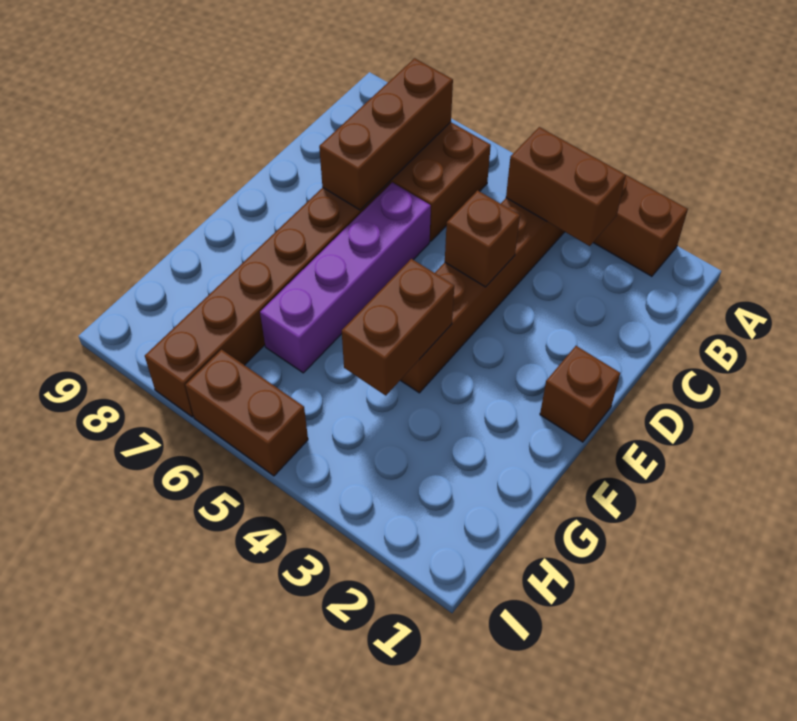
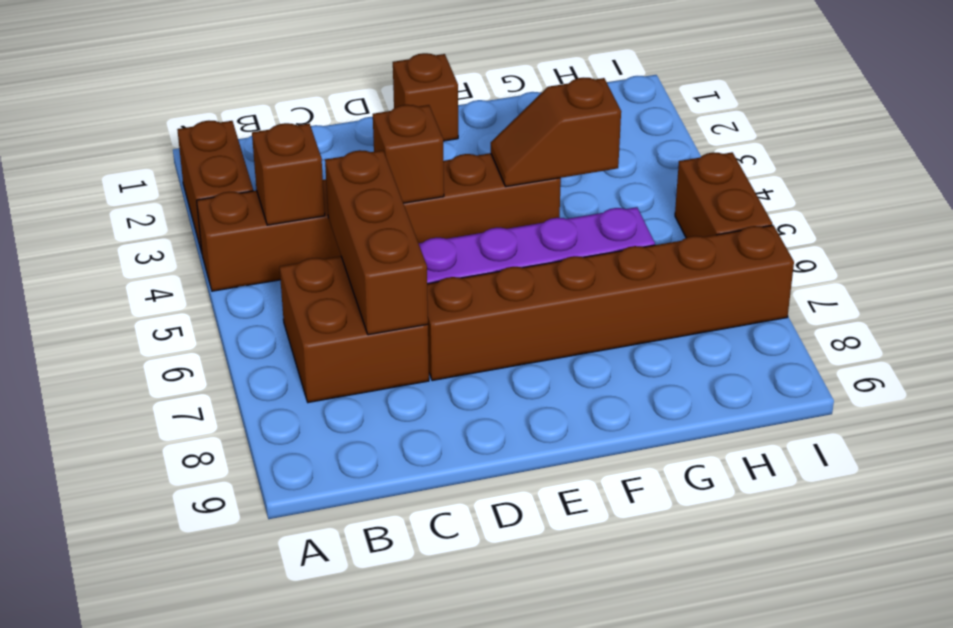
brown brick B3:B4 level 2 -> brown brick B4 level 2
brown brick B7:D7 level 2 -> brown brick C5:C7 level 2
brown brick F4:G4 level 2 -> brown slope F4:G4 level 2 top G

